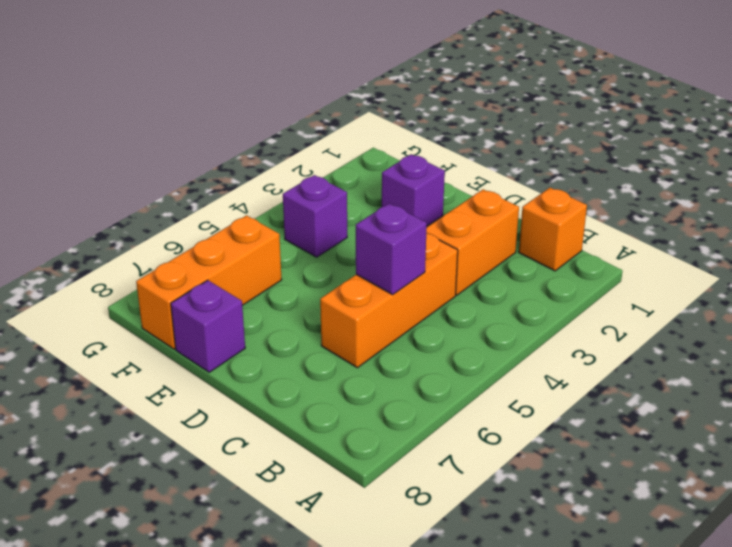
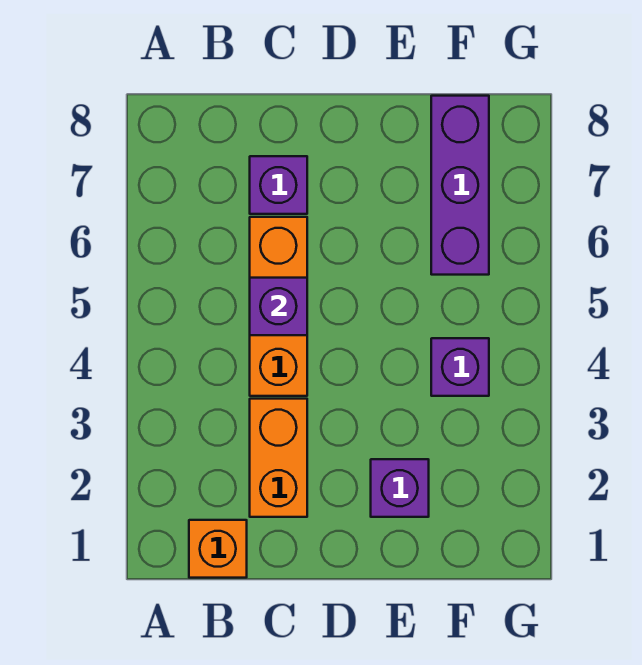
purple brick E8 level 1 -> purple brick C7 level 1
orange brick F6:F8 level 1 -> purple brick F6:F8 level 1

